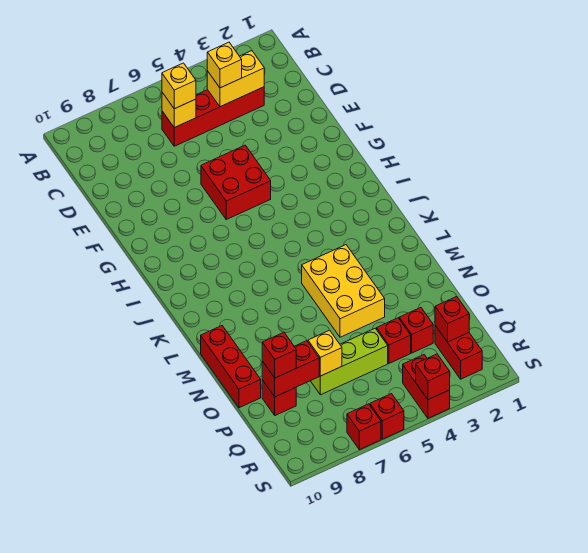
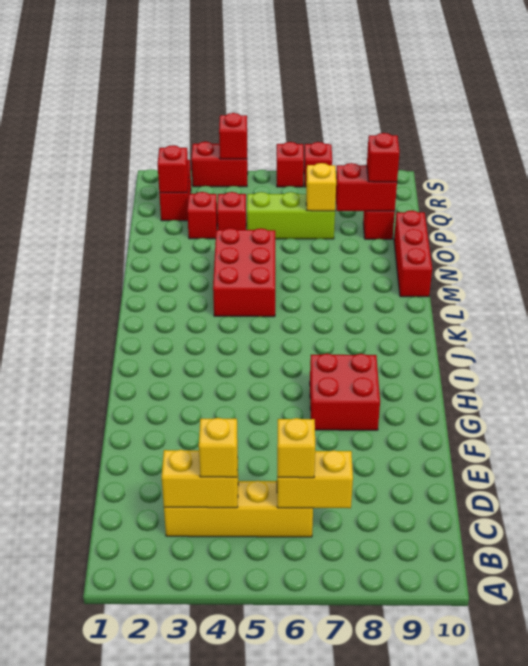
red brick C3:C6 level 1 -> yellow brick C3:C6 level 1
yellow brick C6 level 2 -> yellow brick C6:C7 level 2
red brick F5:G6 level 1 -> red brick G7:H8 level 1
yellow brick L4:N5 level 1 -> red brick L4:N5 level 1
red brick R4:S4 level 1 -> red brick S3:S4 level 1

